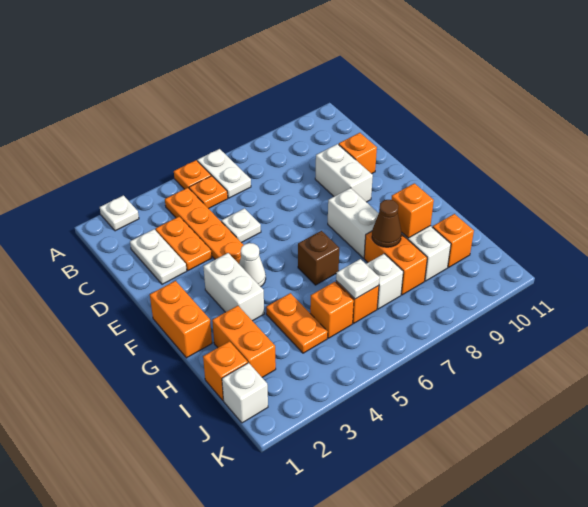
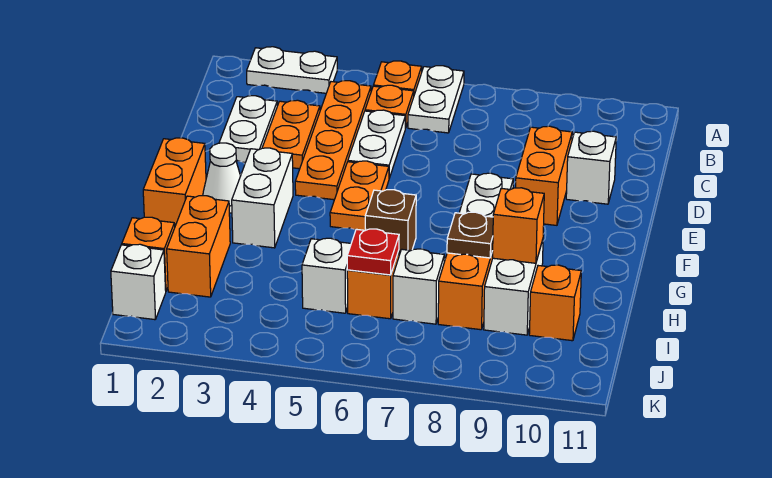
white plate A2 level 1 -> white plate A2:A3 level 1
white plate D5 level 1 -> white plate C5:D5 level 1
white brick D9:E9 level 1 -> orange brick D9:E9 level 1
orange brick D10 level 1 -> white brick D10 level 1
white cone F4 level 1 -> white cone F2 level 1
orange plate H4:I4 level 1 -> orange plate E5:F5 level 1
brown cone H8 level 2 -> brown plate H8 level 2
orange brick I5 level 1 -> white brick I5 level 1
white plate I6 level 2 -> red plate I6 level 2

